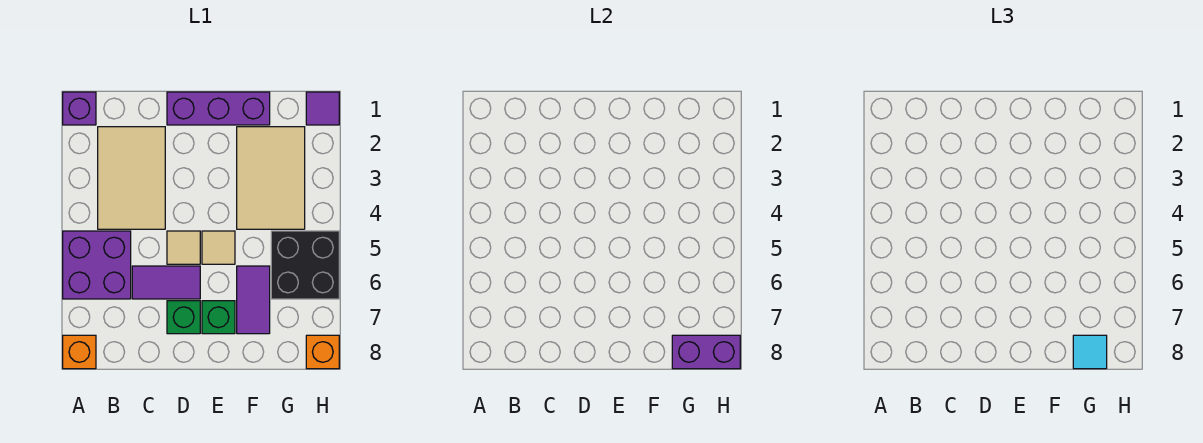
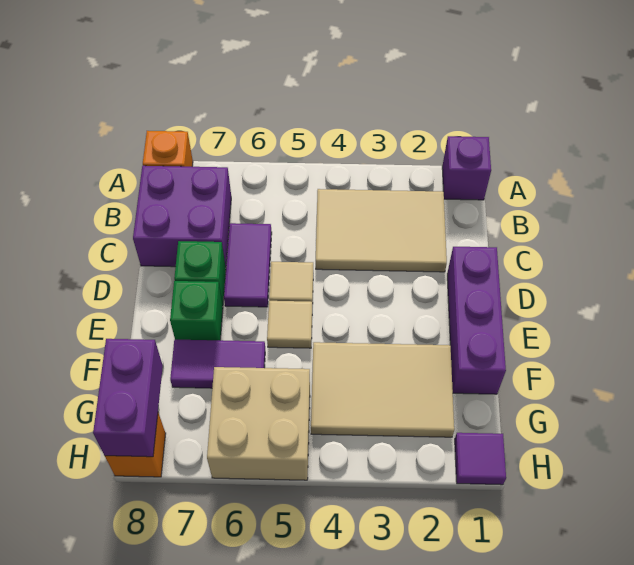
purple brick A5:B6 level 1 -> purple brick B7:C8 level 1
black brick G5:H6 level 1 -> tan brick G5:H6 level 1
cyan tile G8 level 3 -> none

